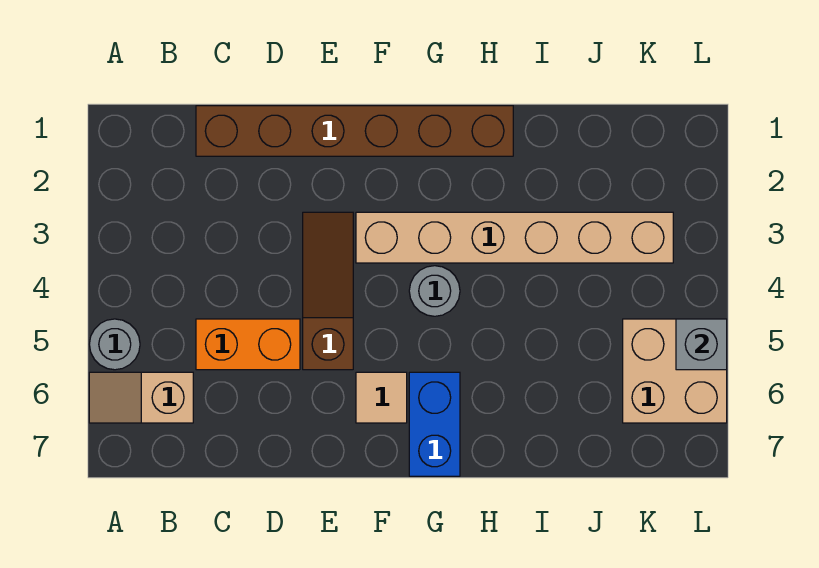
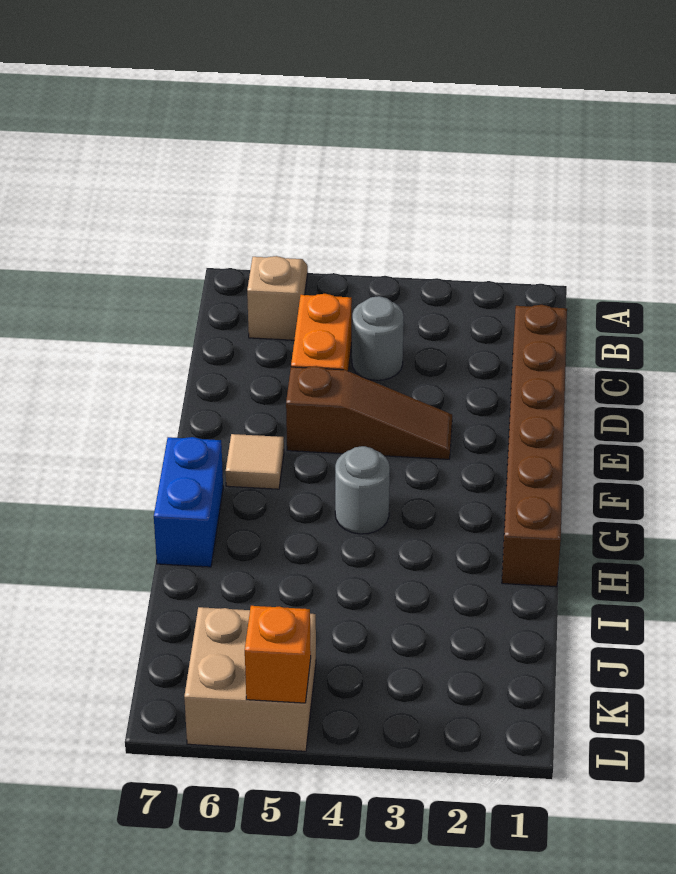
grey round brick A5 level 1 -> grey round brick C4 level 1
tan brick F3:K3 level 1 -> none
blue brick G6:G7 level 1 -> blue brick G7:H7 level 1
grey brick L5 level 2 -> orange brick L5 level 2

